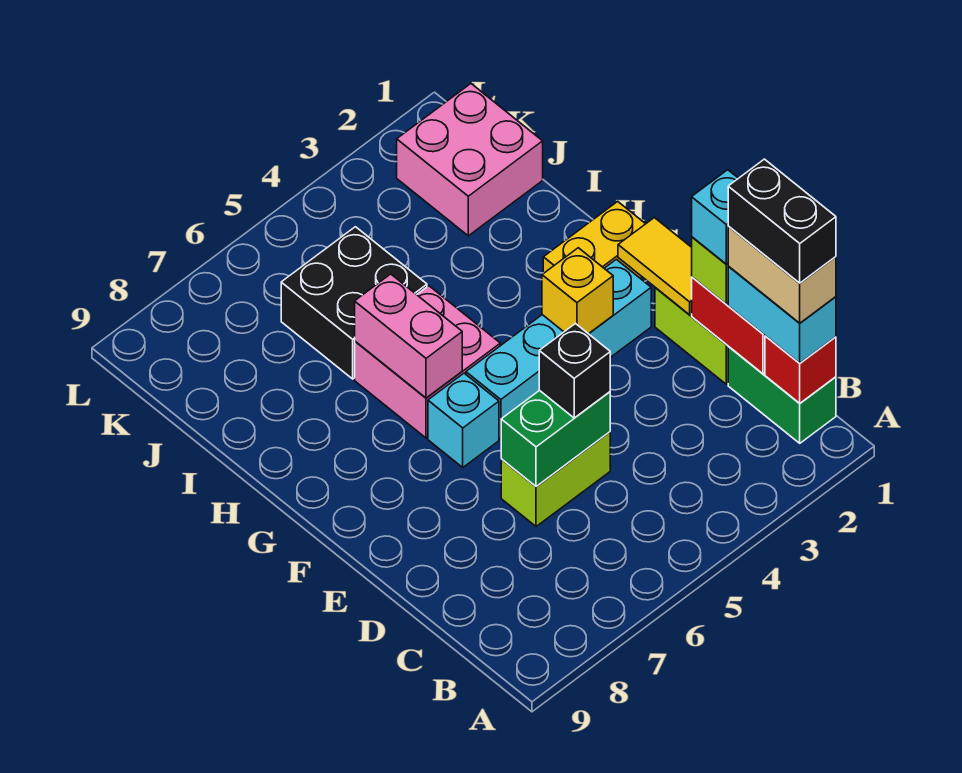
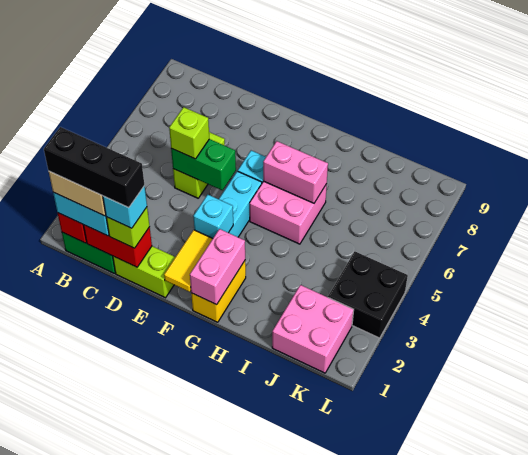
black brick B1:C1 level 5 -> black brick B1:D1 level 5
green brick D5:D6 level 2 -> green brick D5:E5 level 2
black brick D5 level 3 -> lime brick D5 level 3
yellow tile E1:F1 level 2 -> yellow tile F1:F2 level 2
yellow brick F3 level 2 -> cyan brick F3 level 2
none -> pink brick G1:G2 level 2
black brick I5:J6 level 1 -> black brick K3:L4 level 1

